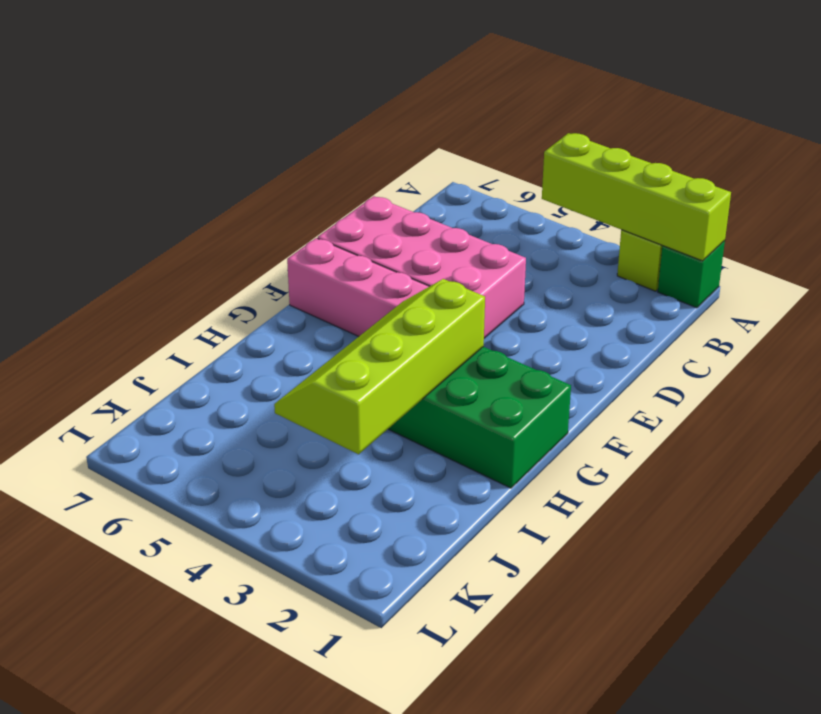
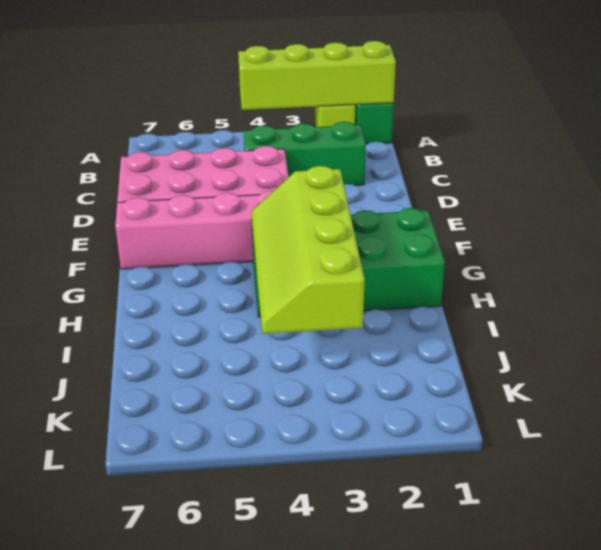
none -> green brick C2:C4 level 1

